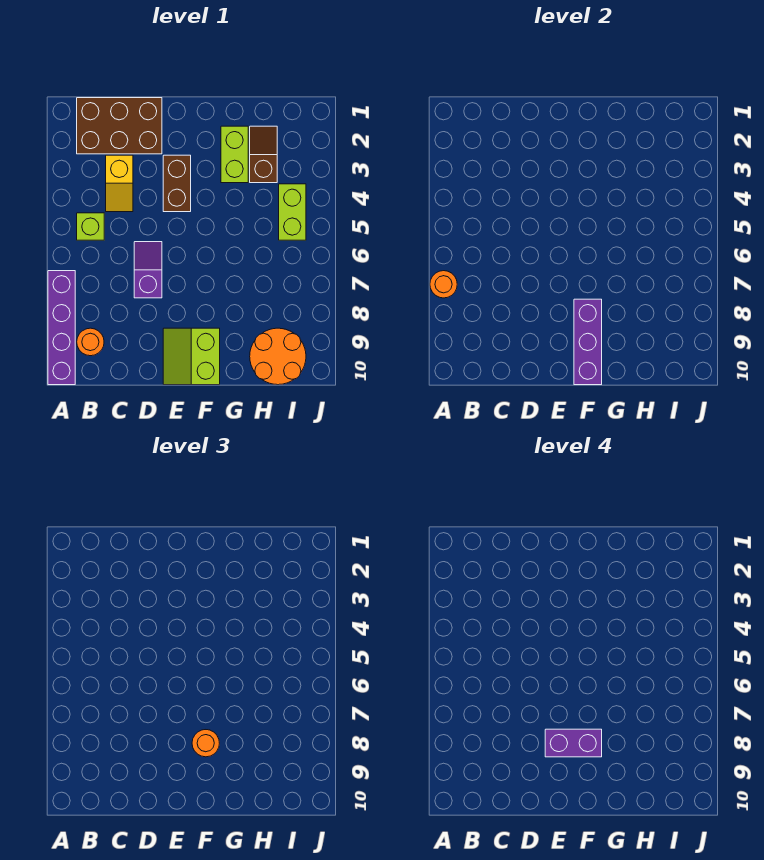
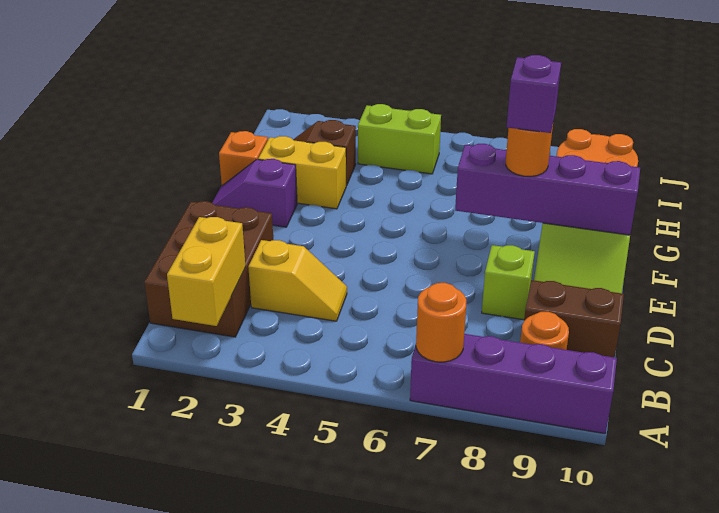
none -> yellow brick A2:B2 level 2
lime brick B5 level 1 -> lime brick D8 level 1
purple slope D6:D7 level 1 top 7 -> purple slope F1:F2 level 1 top 2
brown brick E3:E4 level 1 -> brown brick C9:C10 level 1
purple brick E8:F8 level 4 -> purple brick F8 level 4
purple brick F8:F10 level 2 -> purple brick F7:F10 level 2
none -> orange brick G1 level 1
lime brick G2:G3 level 1 -> yellow brick G2:G3 level 1

